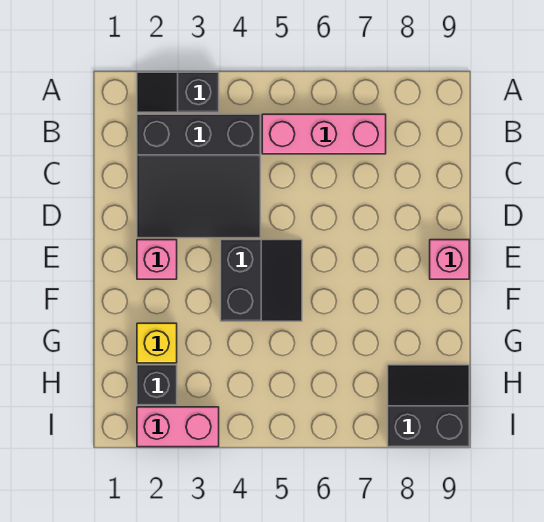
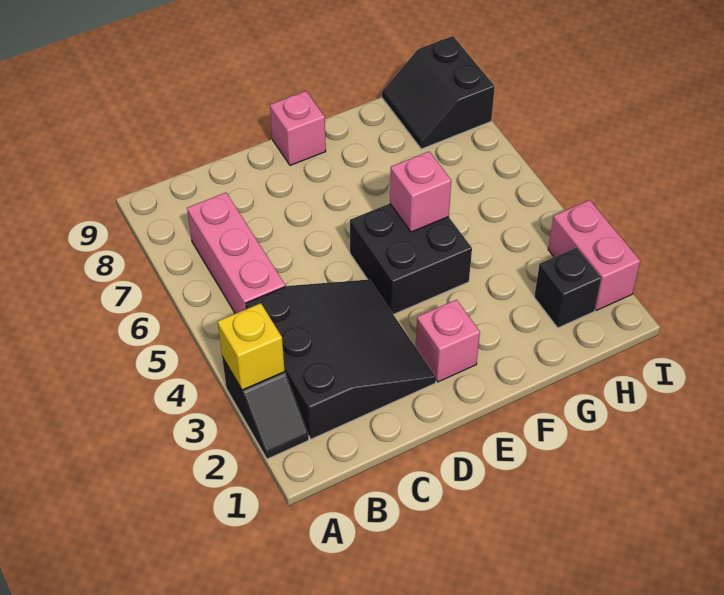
black slope E4:F5 level 1 top 4 -> black brick E4:F5 level 1
none -> pink brick F5 level 2
yellow brick G2 level 1 -> yellow brick A3 level 2

